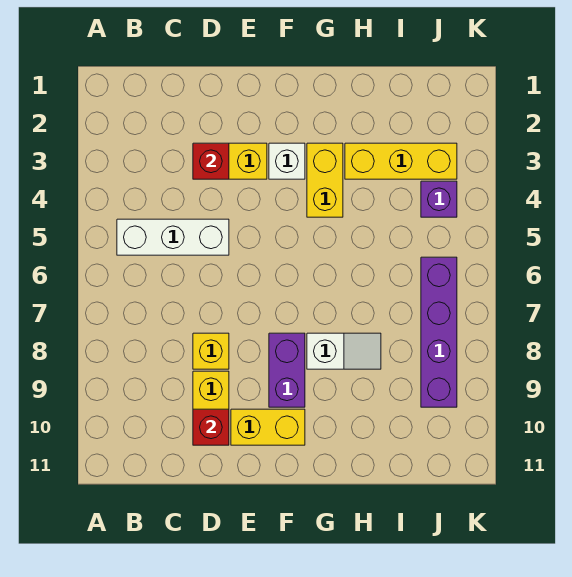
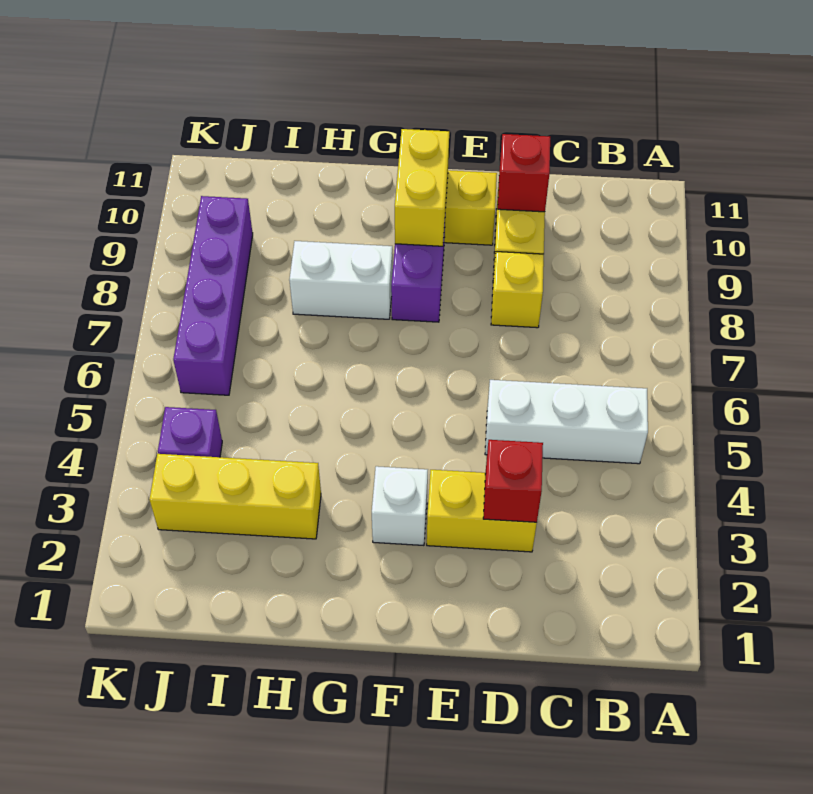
yellow brick G3:G4 level 1 -> yellow brick F9:F10 level 2
white slope G8:H8 level 1 top G -> white brick G8:H8 level 1

